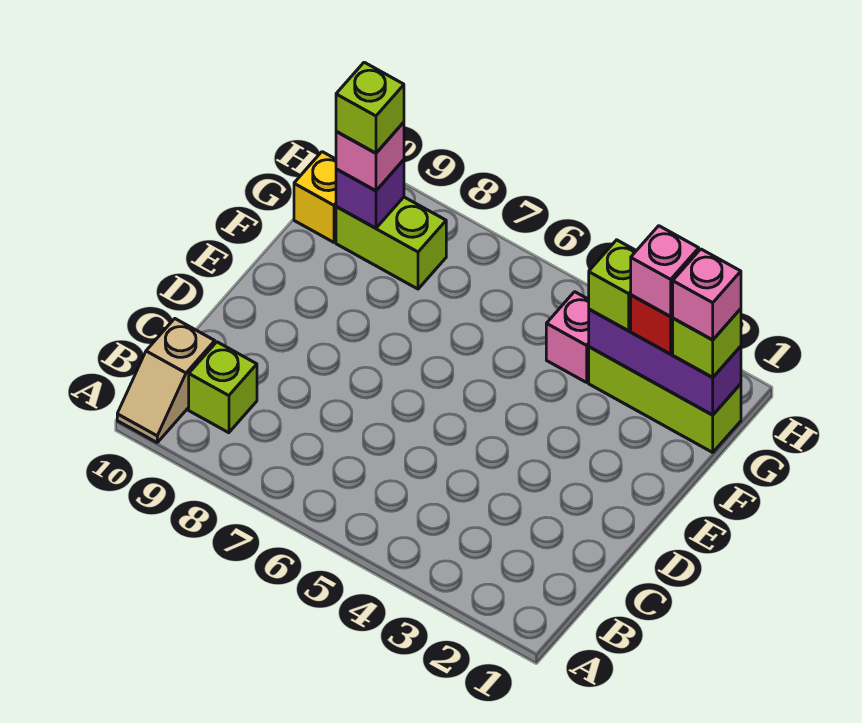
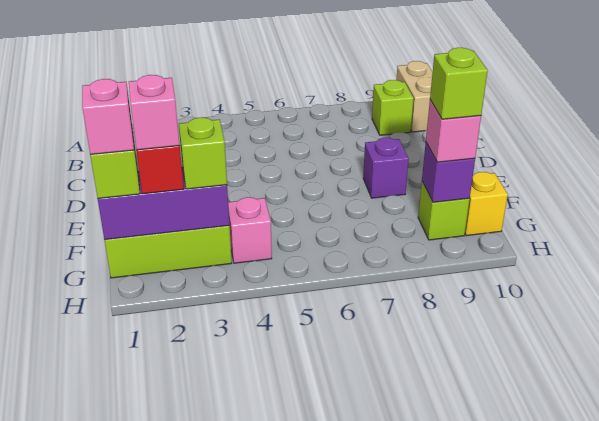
tan slope A10:B10 level 1 top B -> tan brick A10:B10 level 1
none -> purple brick E8 level 1
lime brick G8:G9 level 1 -> lime brick G9 level 1

